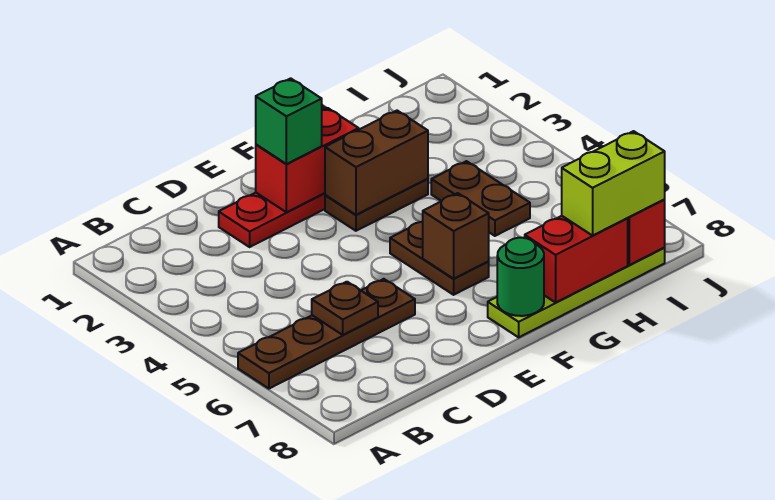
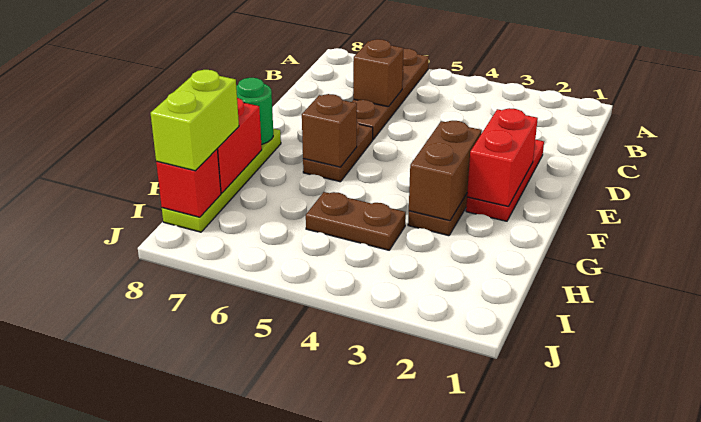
brown plate C6 level 2 -> brown brick C6 level 2
green brick E2 level 3 -> none
brown plate F5:F6 level 1 -> brown plate E6:F6 level 1

